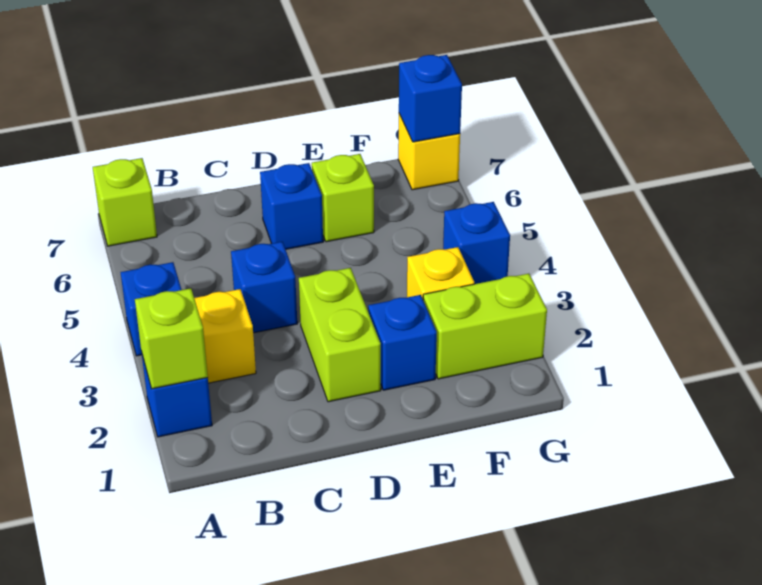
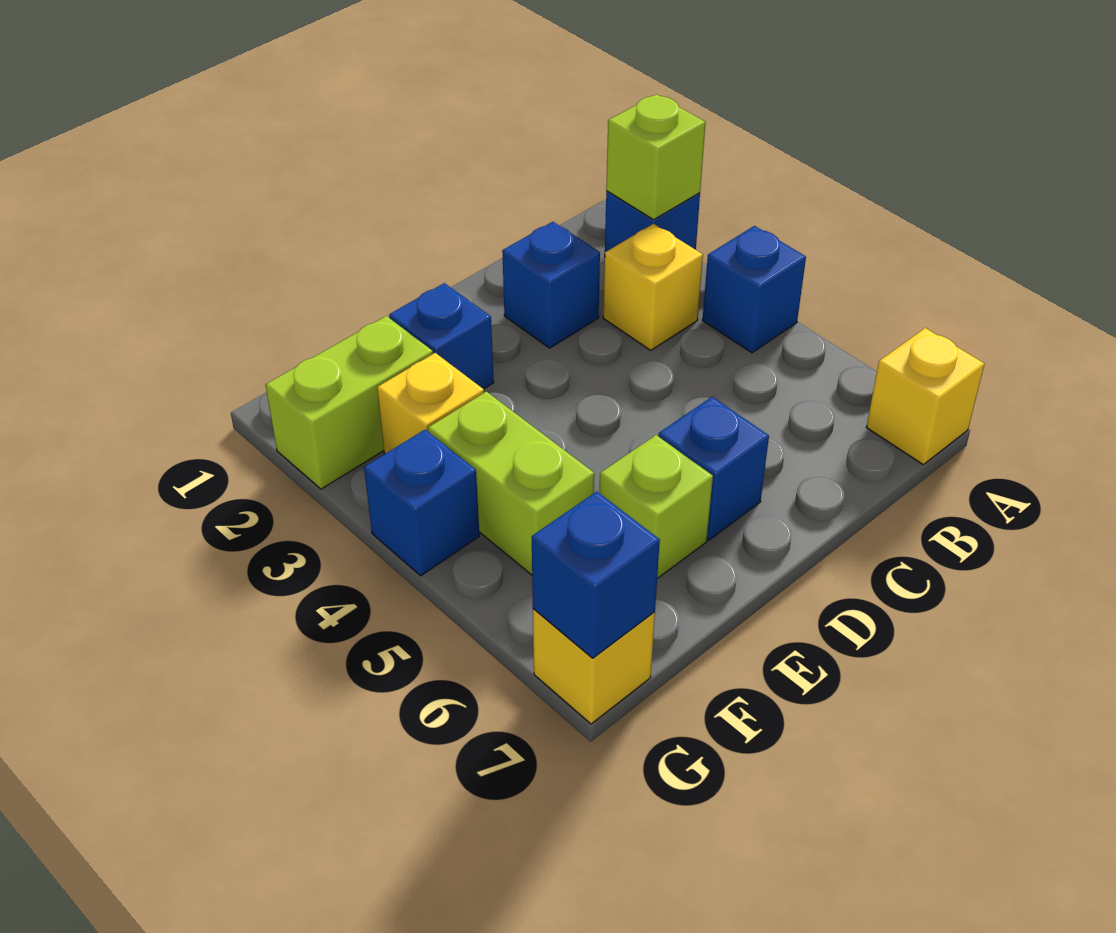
lime brick A7 level 1 -> yellow brick A7 level 1
blue brick C4 level 1 -> blue brick C2 level 1
lime brick D2:D3 level 1 -> lime brick F4:F5 level 1

